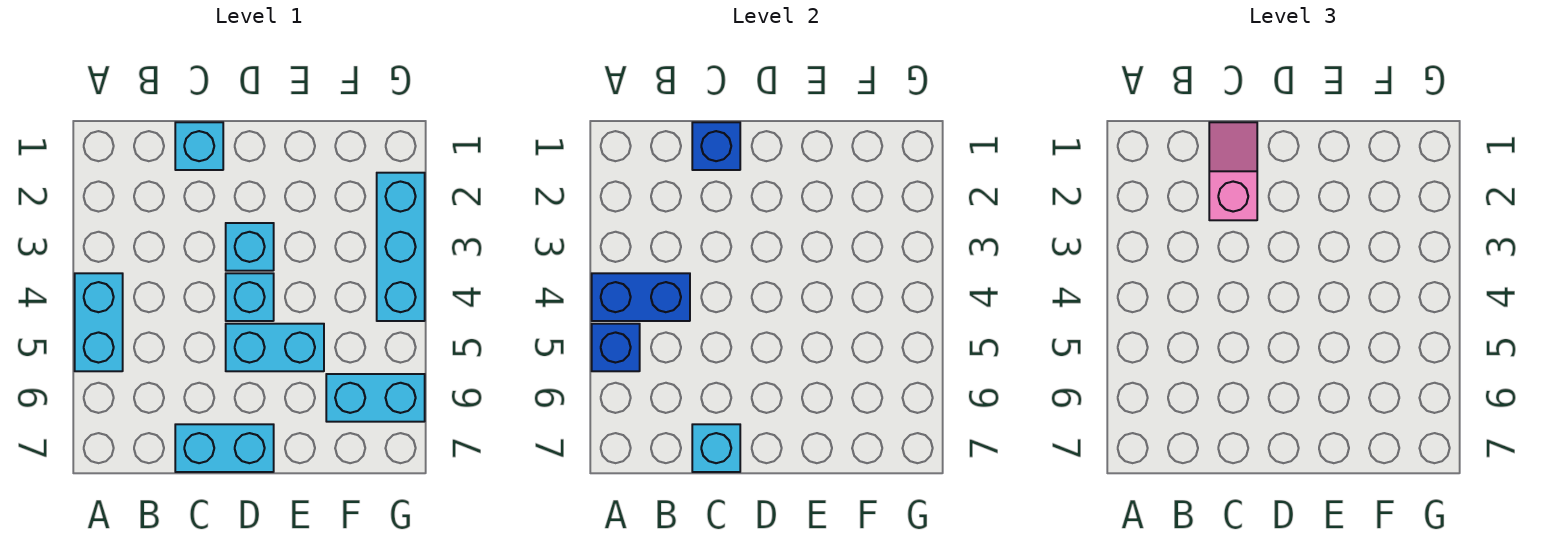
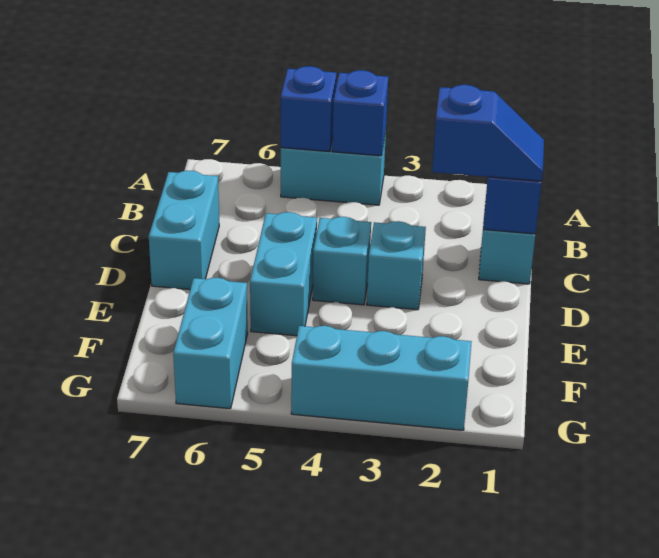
blue brick A4:B4 level 2 -> blue brick A4 level 2
pink slope C1:C2 level 3 top 2 -> blue slope C1:C2 level 3 top 2
cyan brick C7 level 2 -> none

